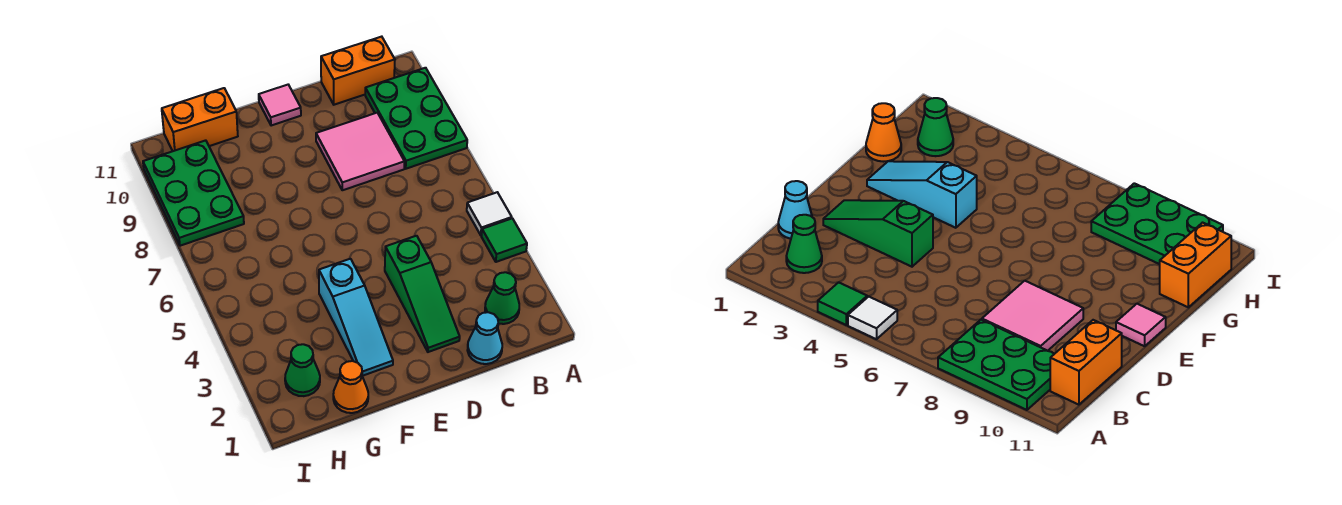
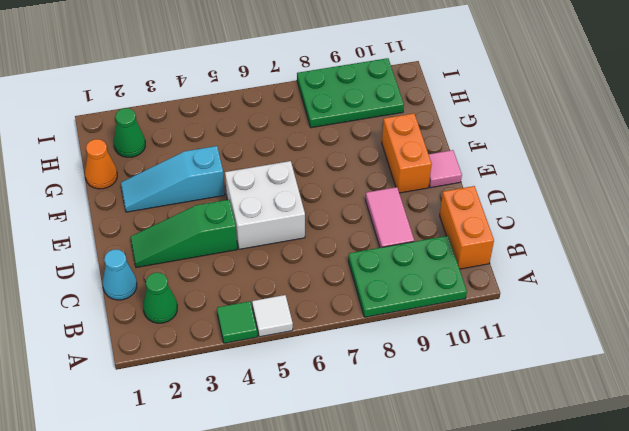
pink tile C8:D9 level 1 -> pink tile C9:D9 level 1
none -> white brick D5:E6 level 1
orange brick G11:H11 level 1 -> orange brick E10:F10 level 1

